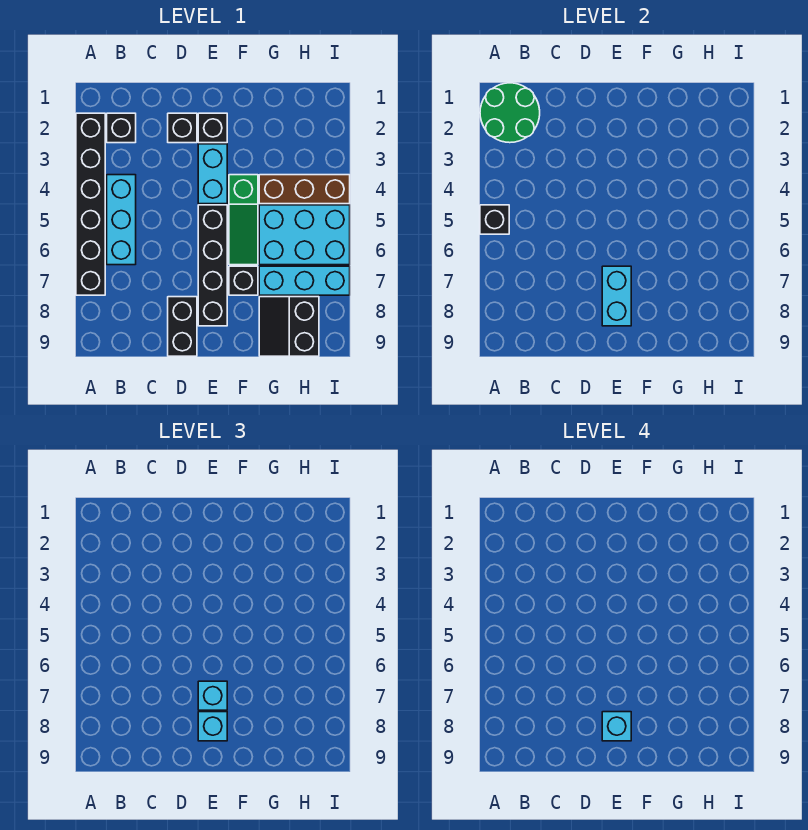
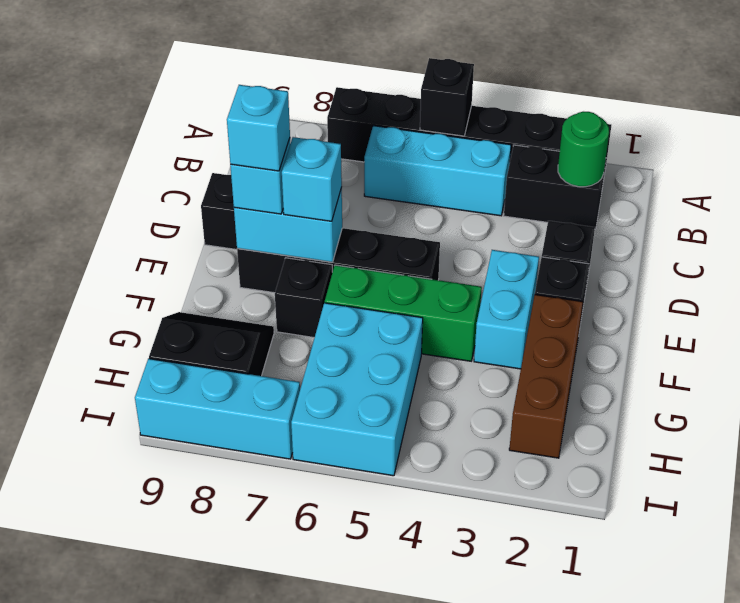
green round brick A1:B2 level 2 -> green round brick B2 level 2
black brick B2 level 1 -> black brick B2:B3 level 1
cyan brick E3:E4 level 1 -> cyan brick E3:F3 level 1
green slope F4:F6 level 1 top 4 -> green brick F4:F6 level 1
brown brick G4:I4 level 1 -> brown brick F2:H2 level 1
cyan brick G7:I7 level 1 -> cyan brick I7:I9 level 1

